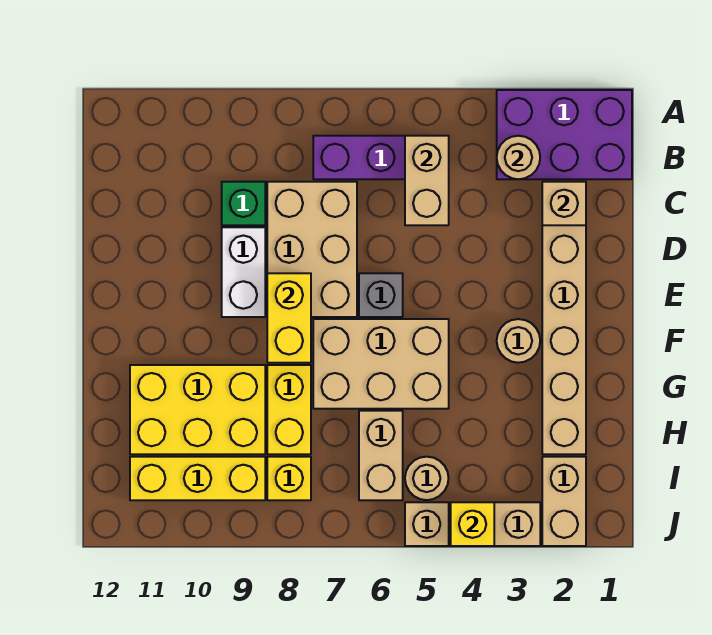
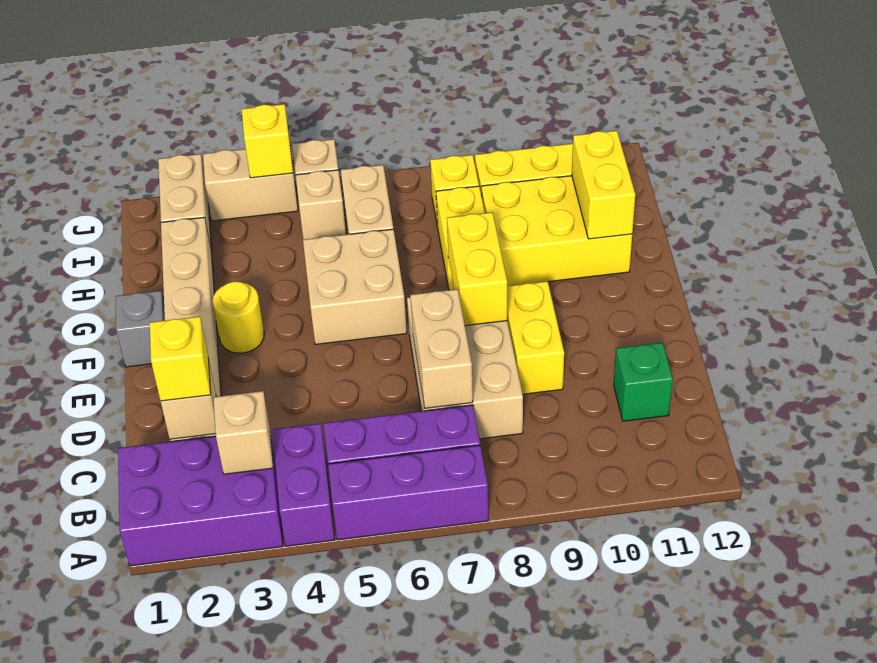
none -> purple brick A4:B4 level 1
none -> purple brick A5:A7 level 1
tan round brick B3 level 2 -> tan brick B3 level 2
tan brick B5:C5 level 2 -> tan brick C7:D7 level 2
none -> yellow brick C2 level 3
green brick C9 level 1 -> green brick C11 level 1
white brick D9:E9 level 1 -> yellow brick D9:E9 level 1
grey brick E6 level 1 -> grey brick F1 level 1
tan round brick F3 level 1 -> yellow round brick F3 level 1
tan brick F5:G7 level 1 -> tan brick F5:G6 level 1
none -> yellow brick G11:H11 level 2
tan round brick I5 level 1 -> tan brick I5 level 1

